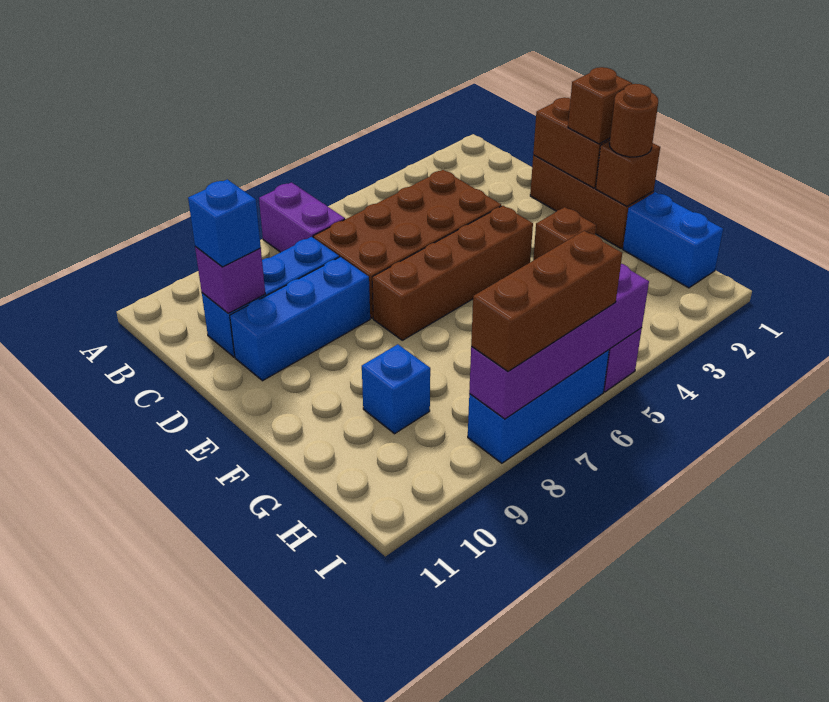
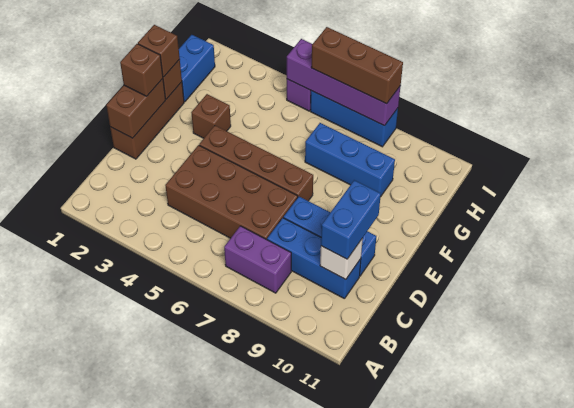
purple brick A7:B7 level 1 -> purple brick B7:B8 level 1
purple brick C10 level 2 -> white brick C10 level 2
blue brick C10 level 3 -> blue brick C10:D10 level 3
brown round brick F1 level 3 -> brown brick F1 level 3
blue brick G9 level 1 -> blue brick G7:G9 level 1

